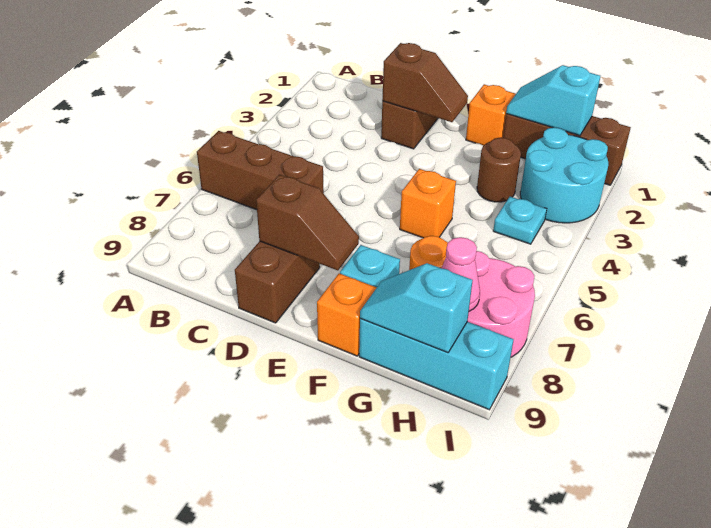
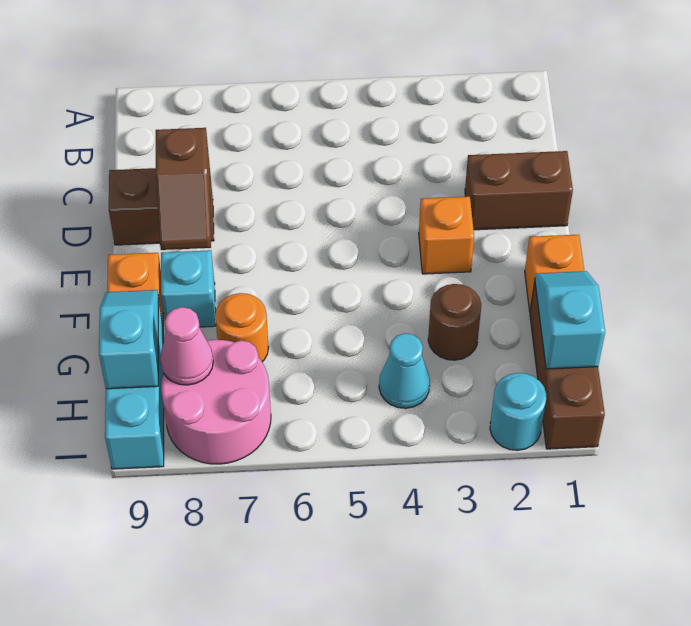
brown brick A6:C6 level 1 -> none
brown slope D2:E2 level 2 top D -> none
orange brick F5 level 1 -> orange brick E3 level 1
cyan round brick H2:I3 level 1 -> cyan round brick I2 level 1
cyan plate H4 level 1 -> cyan cone H4 level 1

